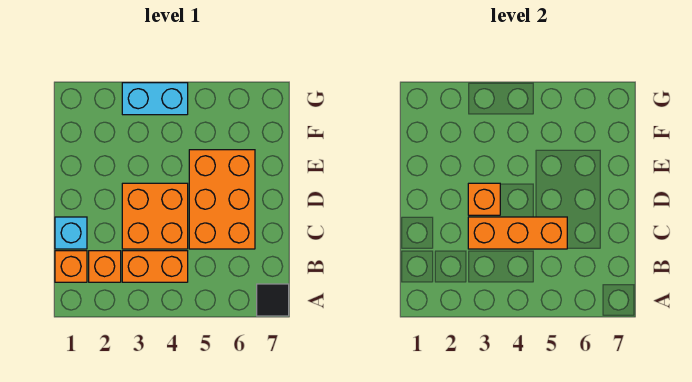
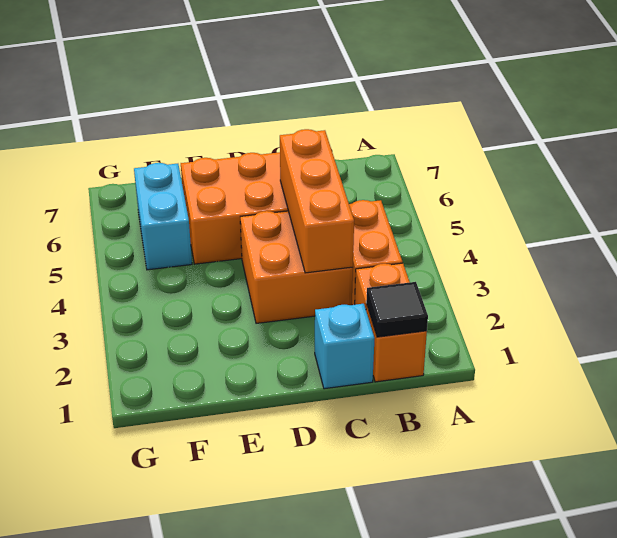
black tile A7 level 1 -> black tile B1 level 2
orange brick D3 level 2 -> none
cyan brick G3:G4 level 1 -> cyan brick F5:F6 level 1

